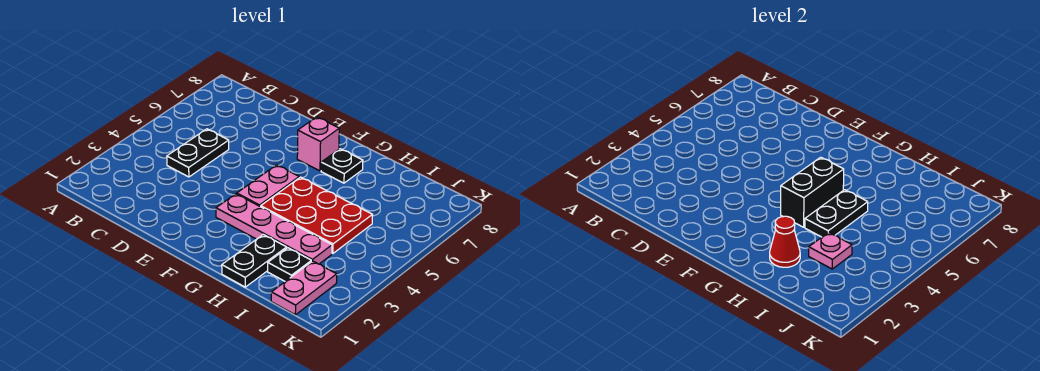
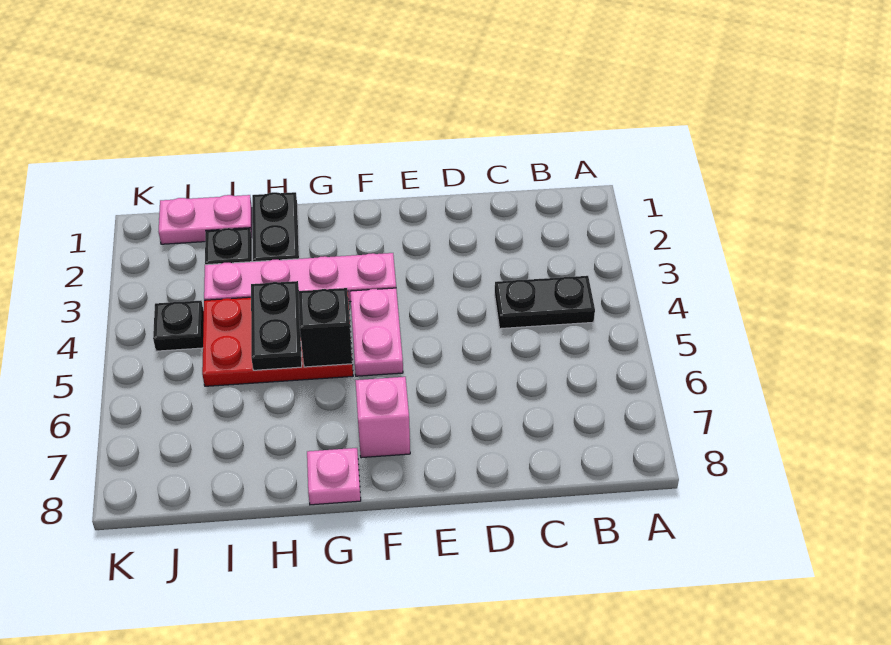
black plate C4:C5 level 1 -> black plate B4:C4 level 1
black brick G4:G5 level 2 -> black brick G5 level 2
black plate G7 level 1 -> black plate J4 level 1
red cone H2 level 2 -> none
pink plate I3 level 2 -> pink plate G8 level 1
pink plate J1:J2 level 1 -> pink plate I1:J1 level 1

